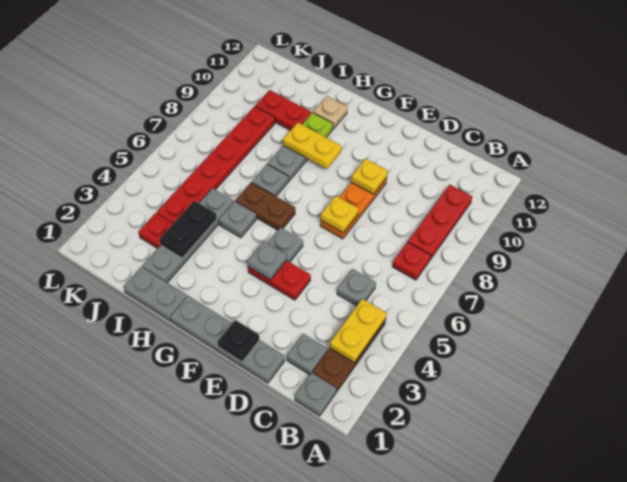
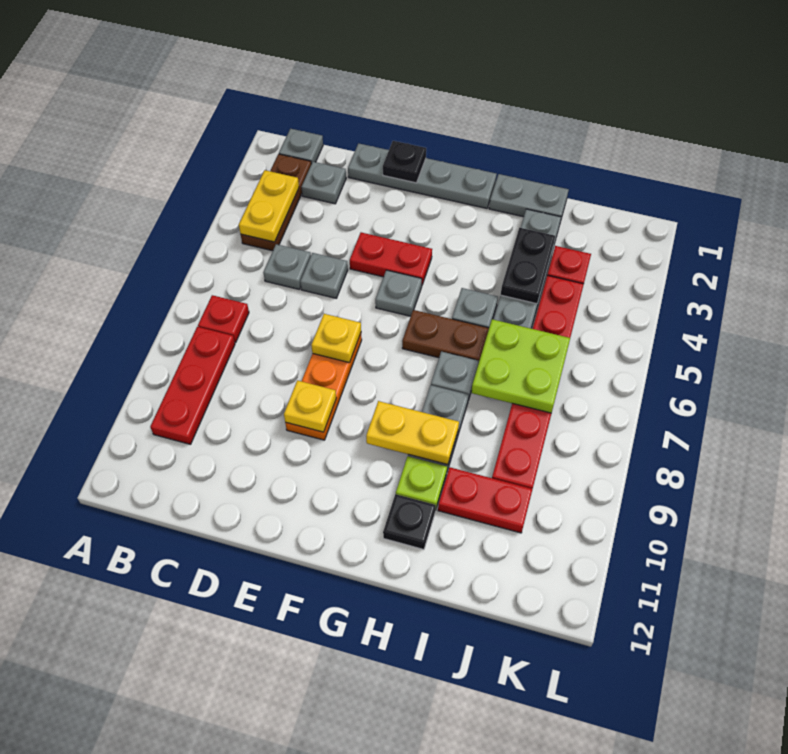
grey plate F4 level 2 -> grey plate D5 level 1
tan plate H11 level 1 -> black plate H11 level 1
none -> lime plate I6:J7 level 2

